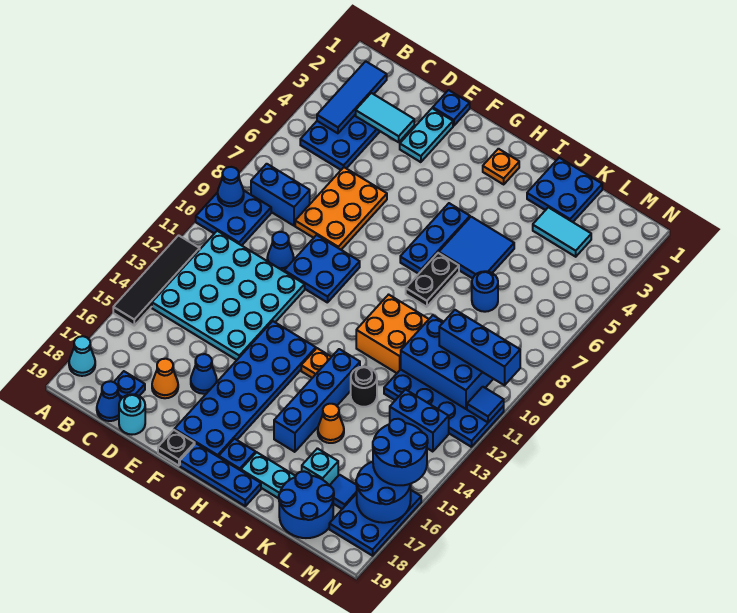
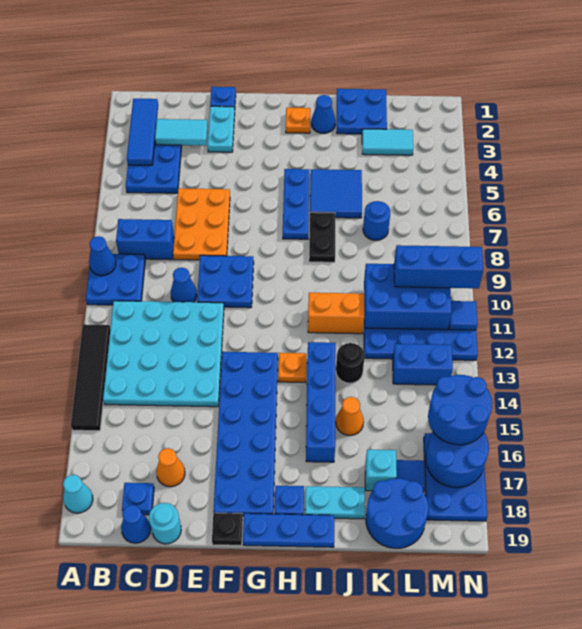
blue cone E16 level 1 -> blue cone I2 level 1
orange brick I10:J11 level 1 -> orange brick I11:J11 level 1

